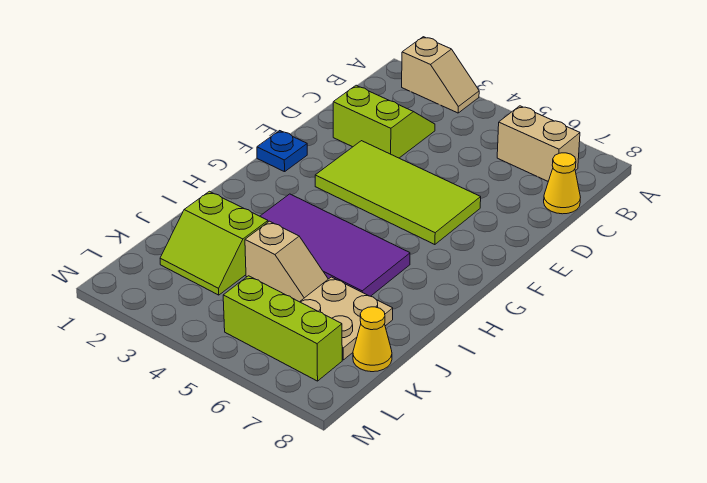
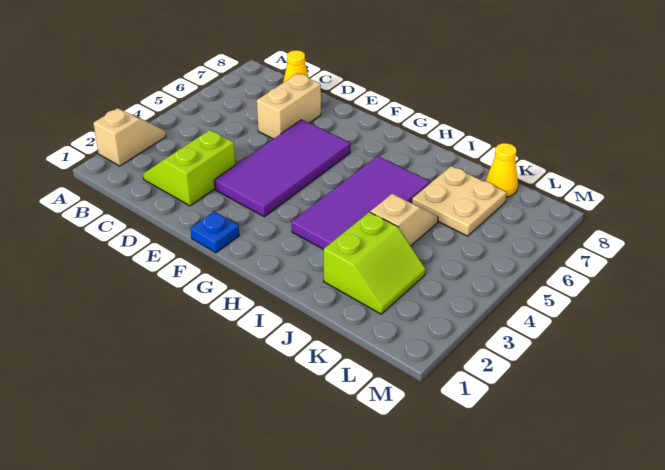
tan brick B6:B7 level 1 -> tan brick D6:D7 level 1
lime tile E3:F6 level 1 -> purple tile E3:F6 level 1
lime brick L5:L7 level 1 -> none

